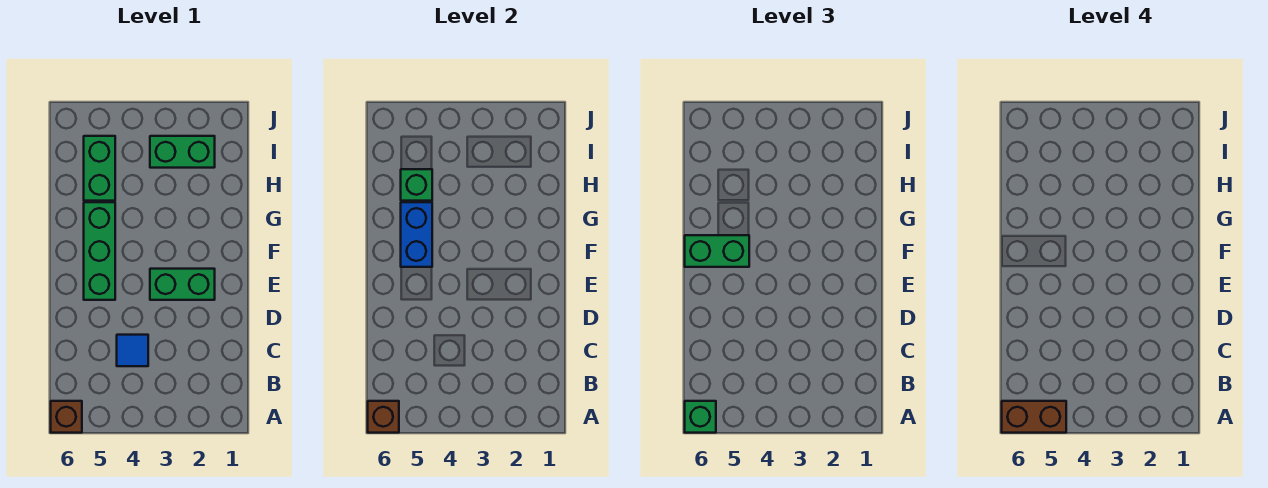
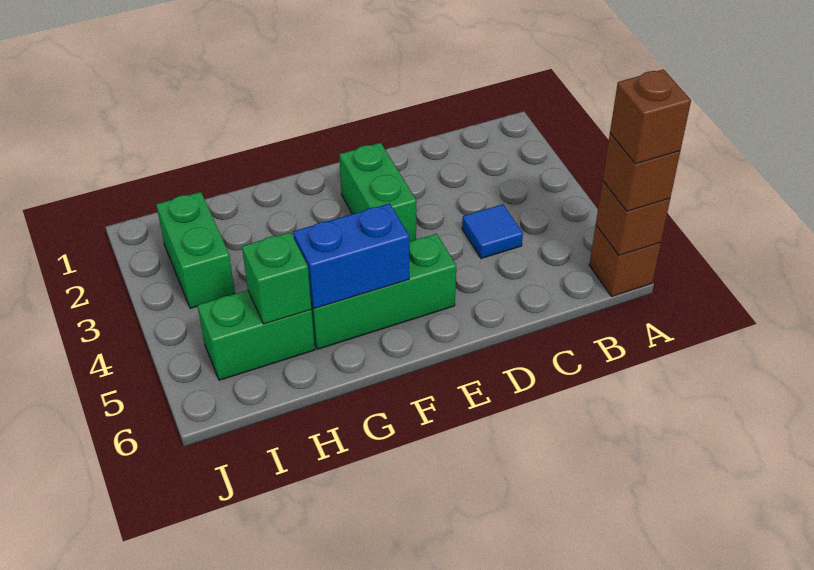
brown brick A5:A6 level 4 -> brown brick A6 level 4
green brick A6 level 3 -> brown brick A6 level 3
green brick F5:F6 level 3 -> none

